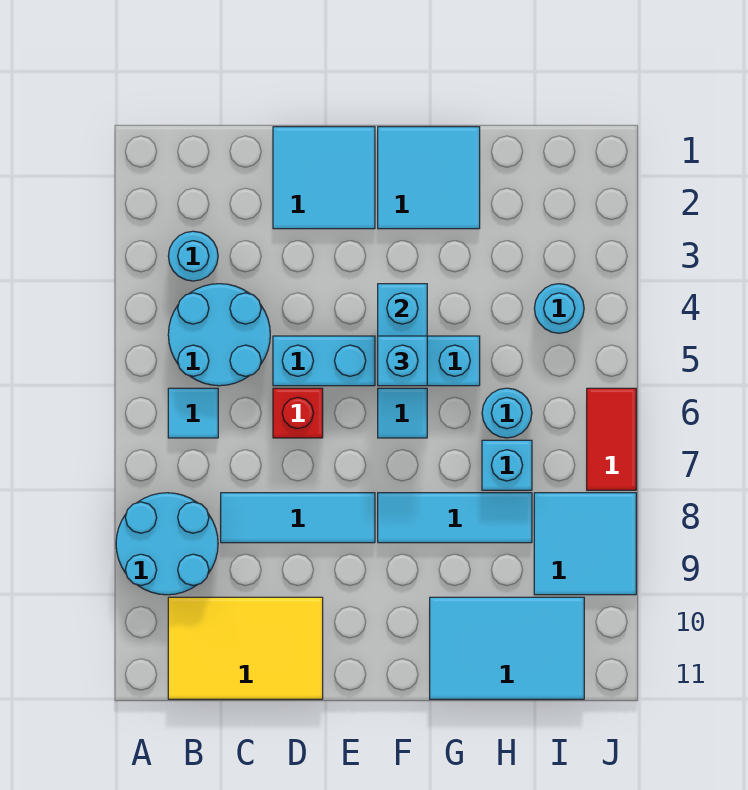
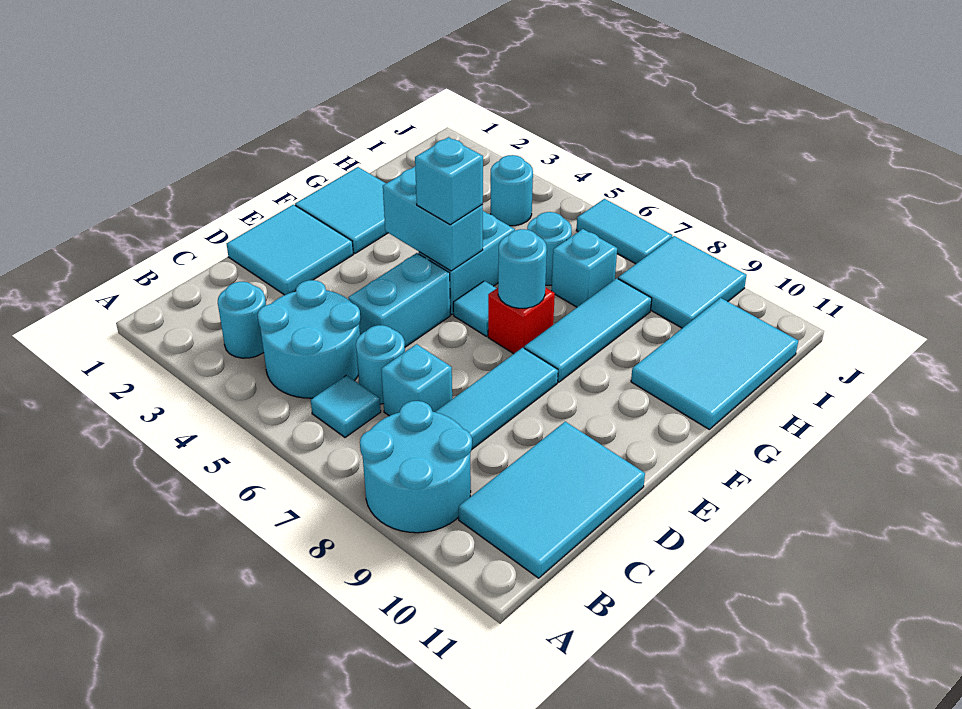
yellow tile B10:D11 level 1 -> cyan tile B10:D11 level 1
none -> cyan round brick C6 level 1
none -> cyan brick C7 level 1
red brick D6 level 1 -> red brick F7 level 1
none -> cyan round brick F7 level 2
red tile J6:J7 level 1 -> cyan tile J6:J7 level 1

